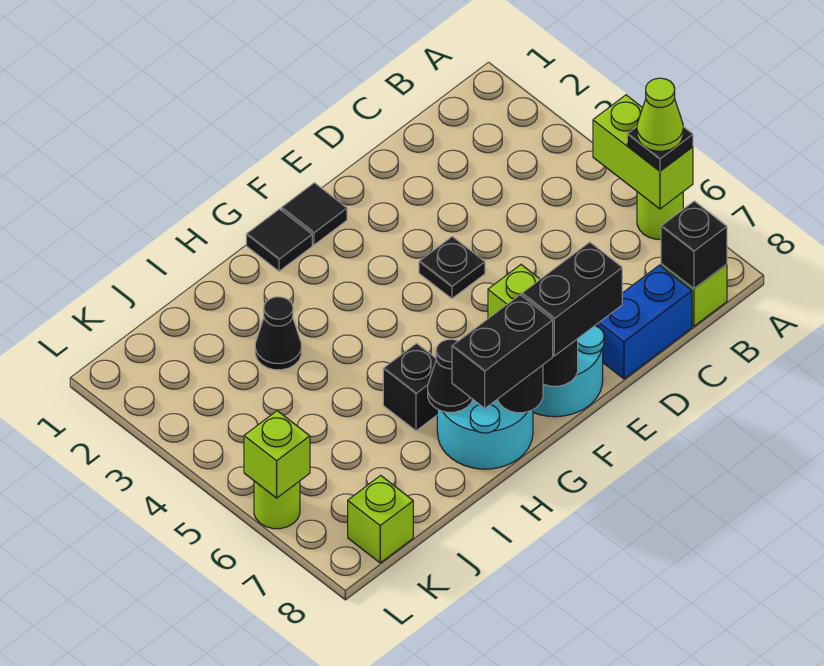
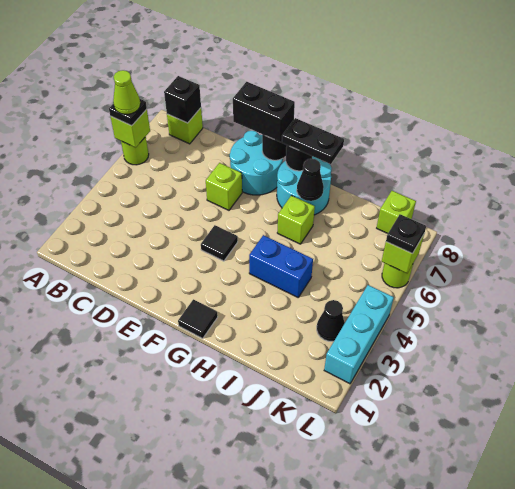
lime brick A5:A6 level 2 -> lime brick A6 level 2
blue brick C8:D8 level 1 -> blue brick H4:I4 level 1
black plate E4 level 1 -> black plate L6 level 3
black tile F1 level 1 -> black tile F4 level 1
black brick G8:H8 level 3 -> black plate G8:H8 level 3
black brick H6 level 1 -> lime brick H6 level 1
black cone I3 level 1 -> black cone K3 level 1
none -> cyan brick L2:L4 level 1

